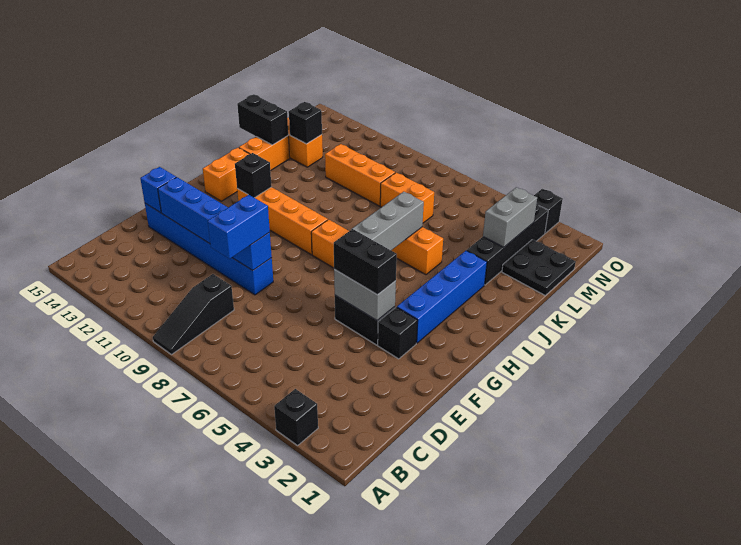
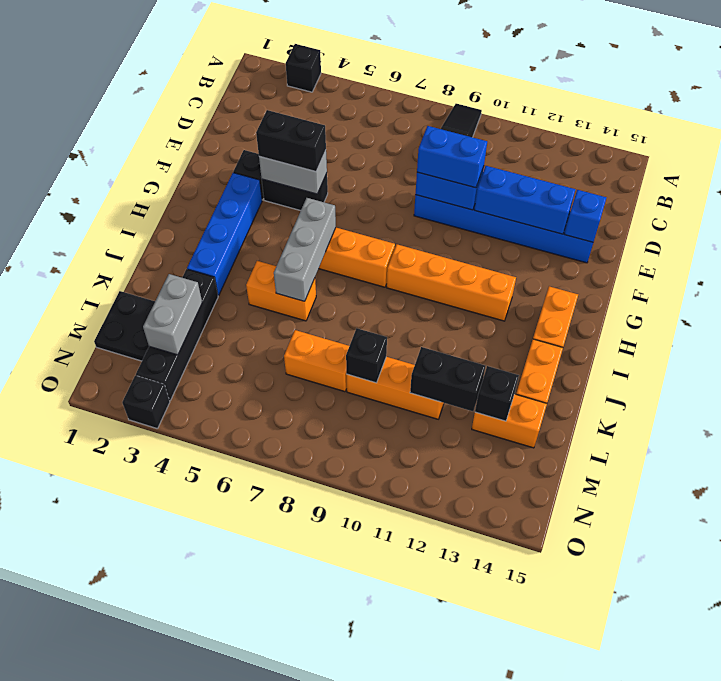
blue brick D9:E9 level 3 -> blue brick E9:E10 level 3
black brick H12 level 2 -> black brick L9 level 2
black brick K14:K15 level 2 -> black brick L11:L12 level 2

